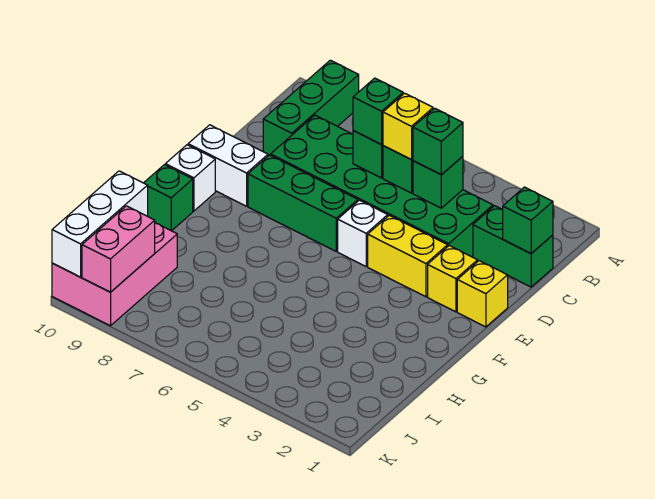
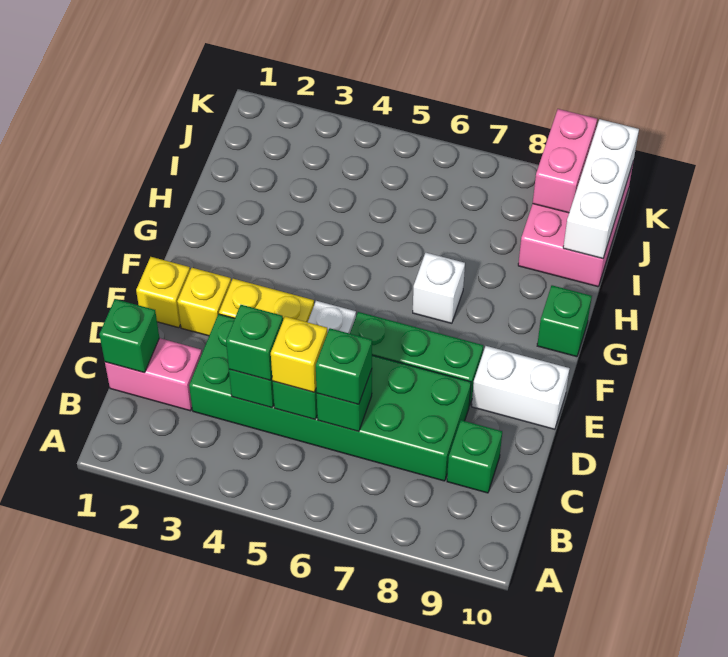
green brick A9:C9 level 1 -> green brick C9 level 1
green brick C1:C2 level 1 -> pink brick C1:C2 level 1
white brick F10 level 1 -> white brick G7 level 1

